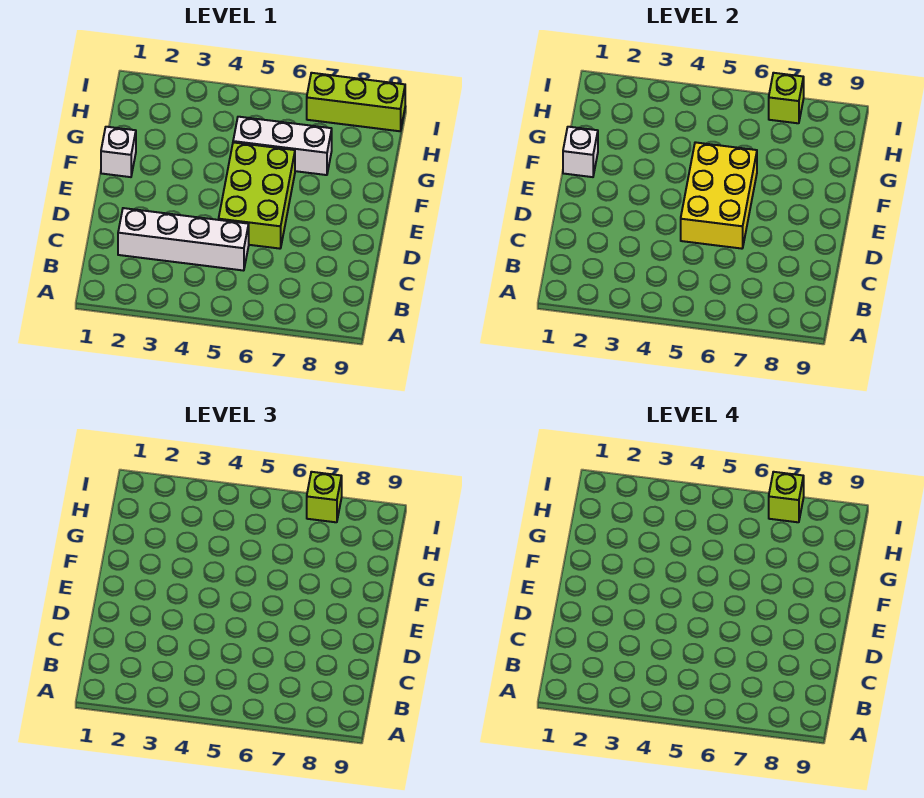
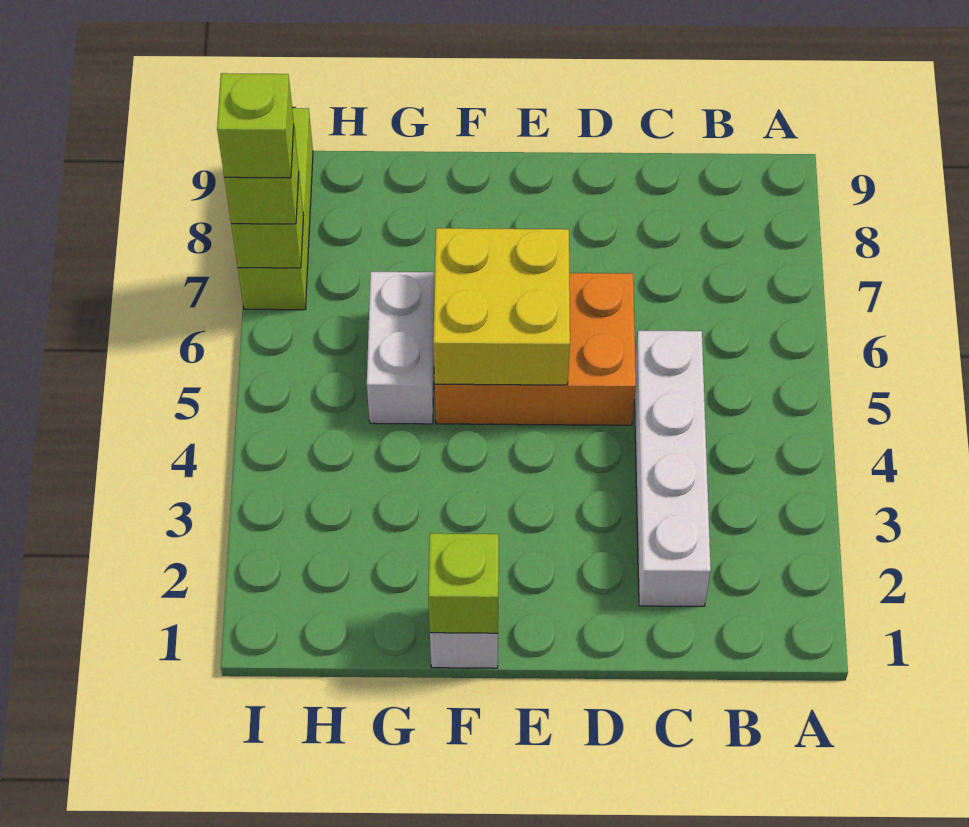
lime brick D5:F6 level 1 -> orange brick D5:F6 level 1
yellow brick D5:F6 level 2 -> yellow brick E5:F6 level 2
white brick F1 level 2 -> lime brick F1 level 2
white brick G5:G7 level 1 -> white brick G5:G6 level 1

